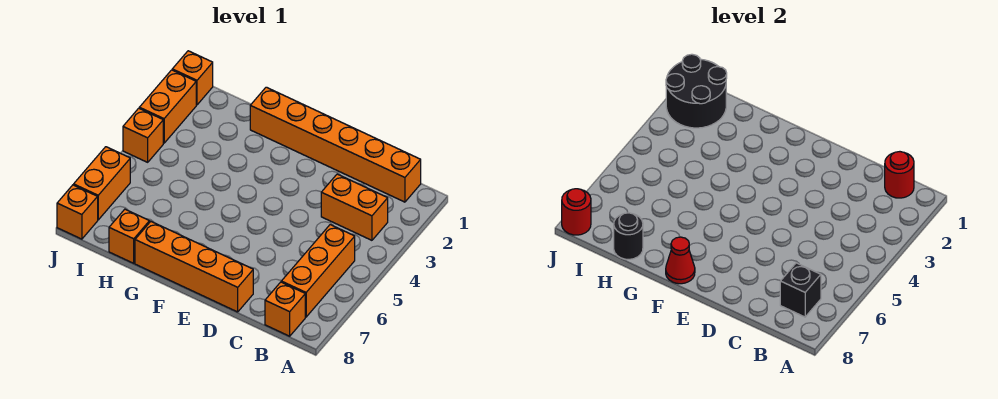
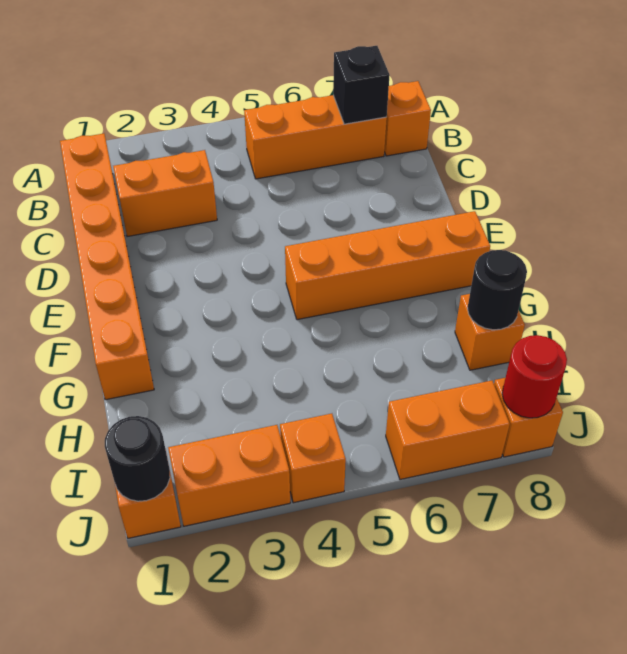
red round brick B1 level 2 -> none
orange brick B3:C3 level 1 -> orange brick C2:C3 level 1
orange brick D8:G8 level 1 -> orange brick F5:F8 level 1
red cone F8 level 2 -> none
black round brick I1:J2 level 2 -> black round brick J1 level 2

